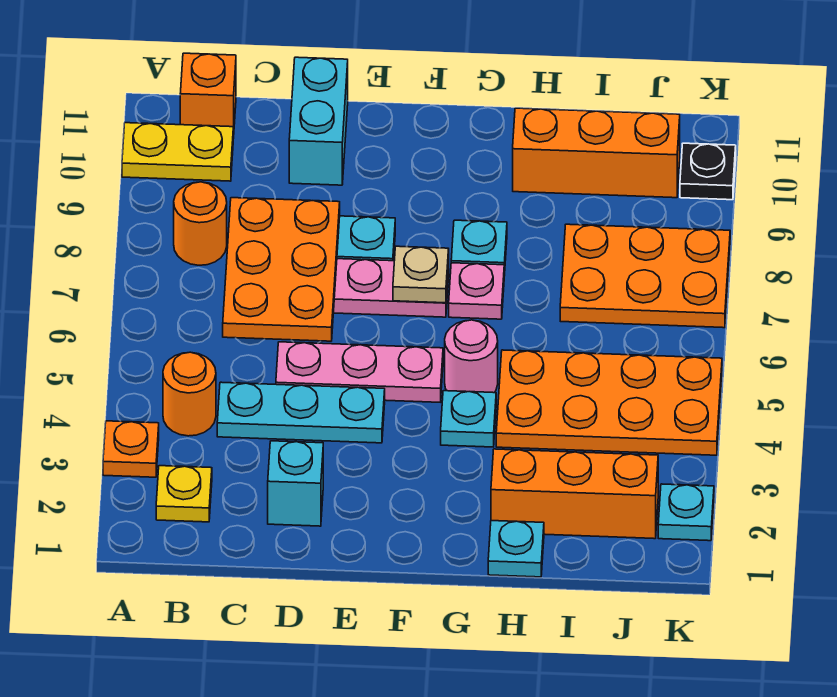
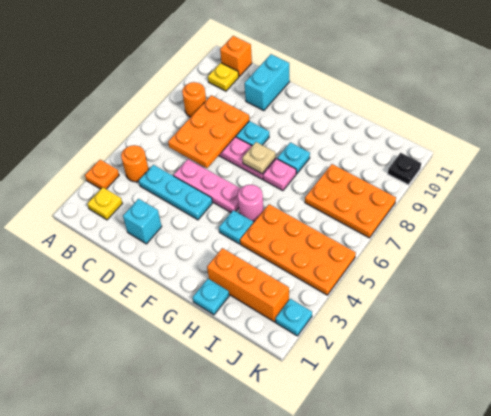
yellow plate A10:B10 level 1 -> yellow plate B10 level 1
orange brick H10:J10 level 1 -> none

